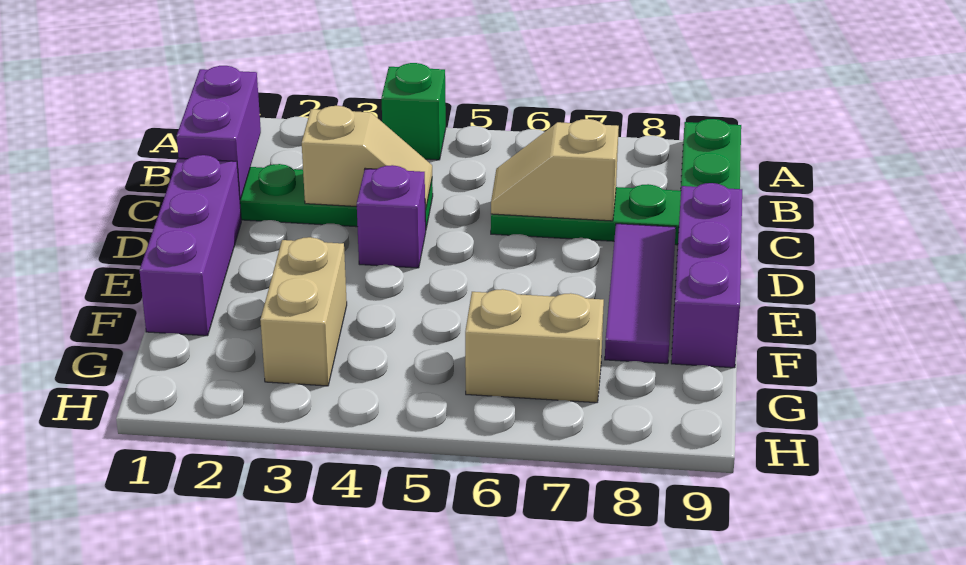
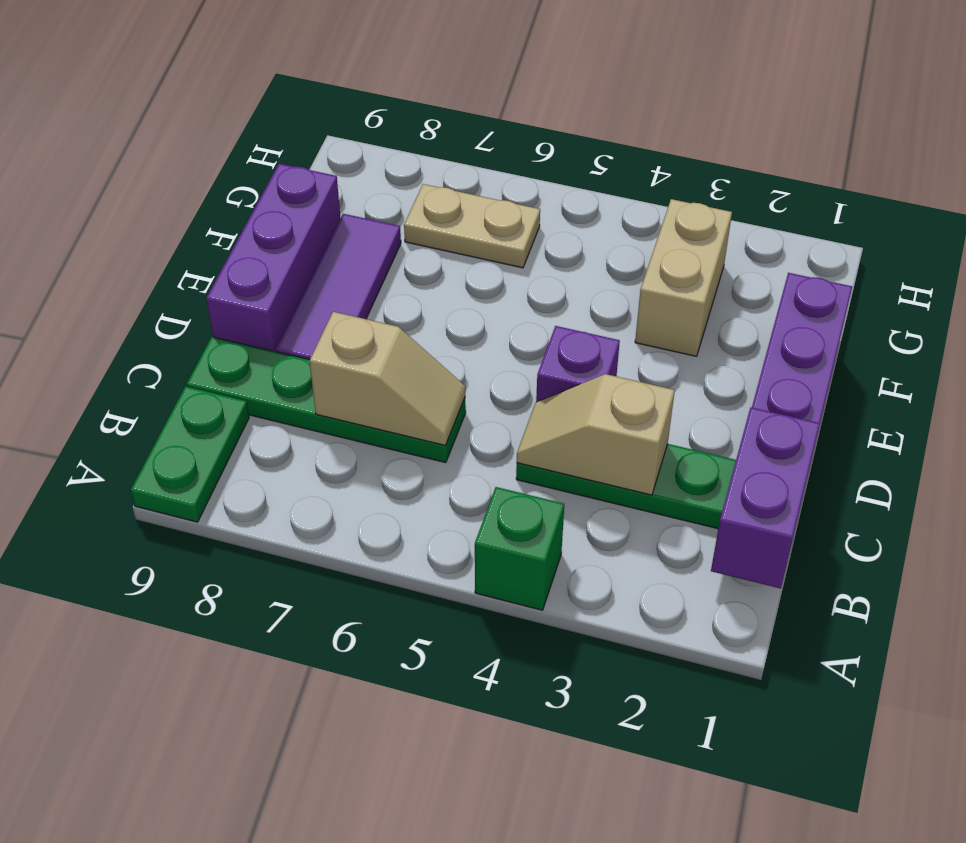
tan brick G6:G7 level 1 -> tan plate G6:G7 level 1

